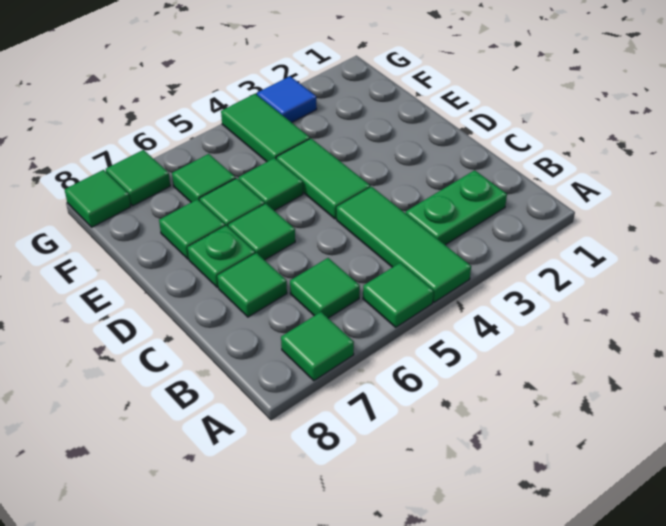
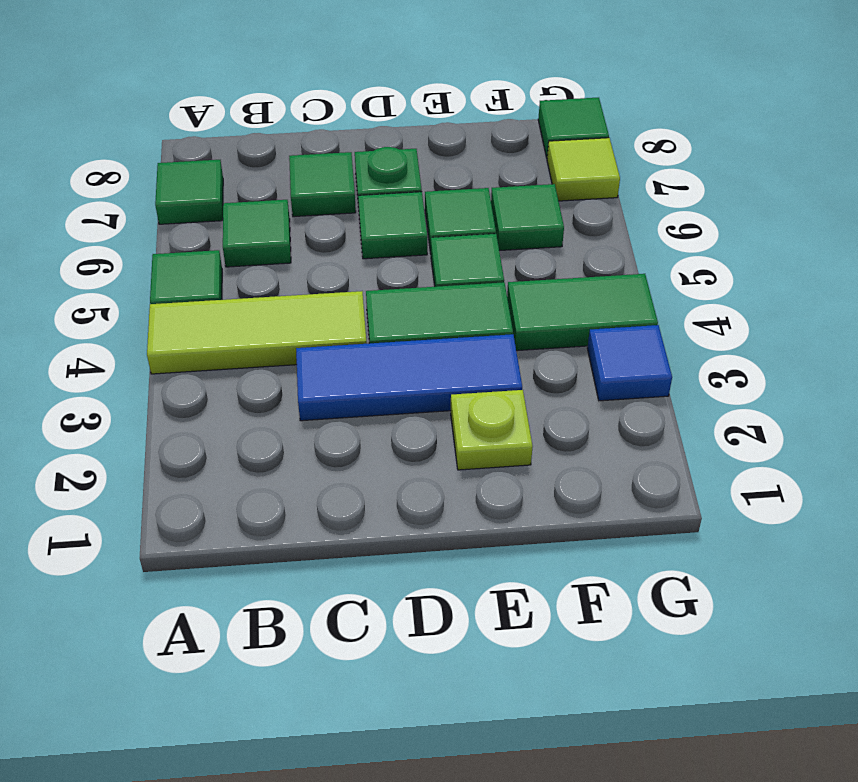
green tile A4:C4 level 1 -> lime tile A4:C4 level 1
green plate B2:B3 level 1 -> none
none -> blue tile C3:E3 level 1
none -> lime plate E2 level 1
green tile E7 level 1 -> none
green tile G7 level 1 -> lime tile G7 level 1

